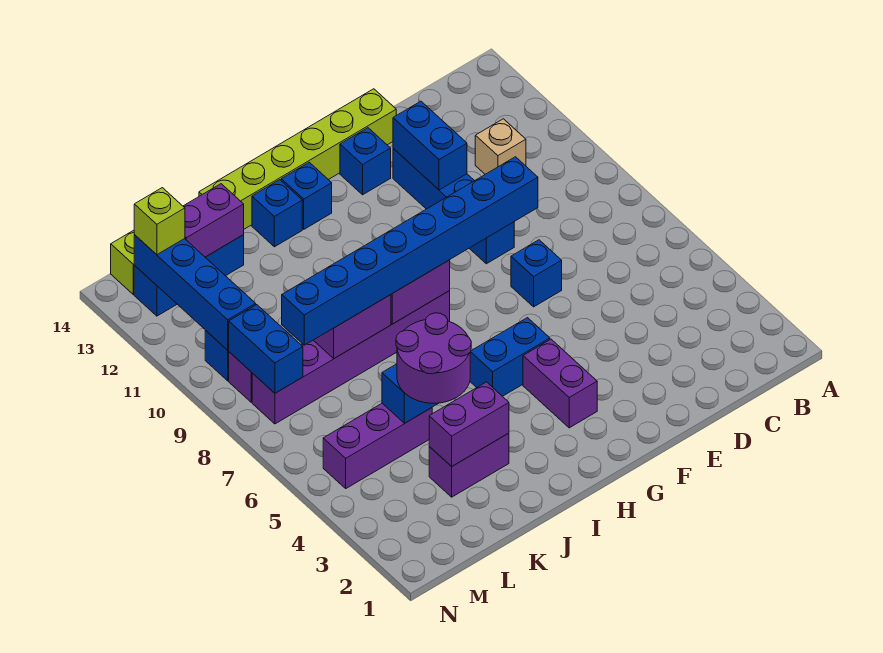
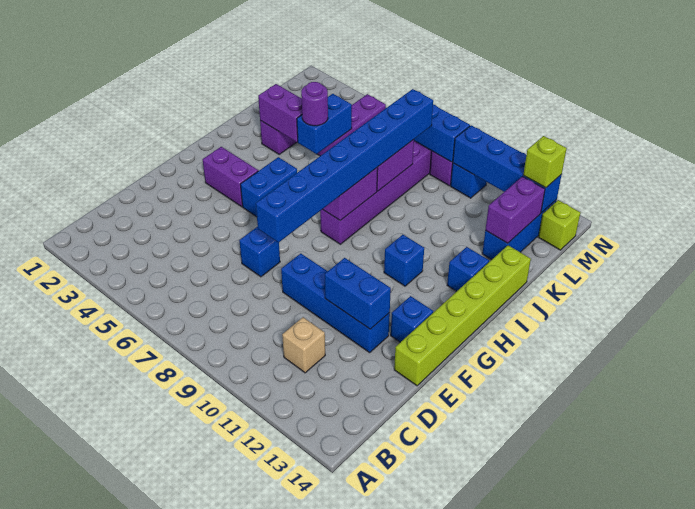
blue brick H13 level 1 -> blue brick H11 level 1
purple brick J3:K3 level 2 -> purple brick J3:J4 level 2
purple round brick J4:K5 level 3 -> purple round brick J5 level 3

